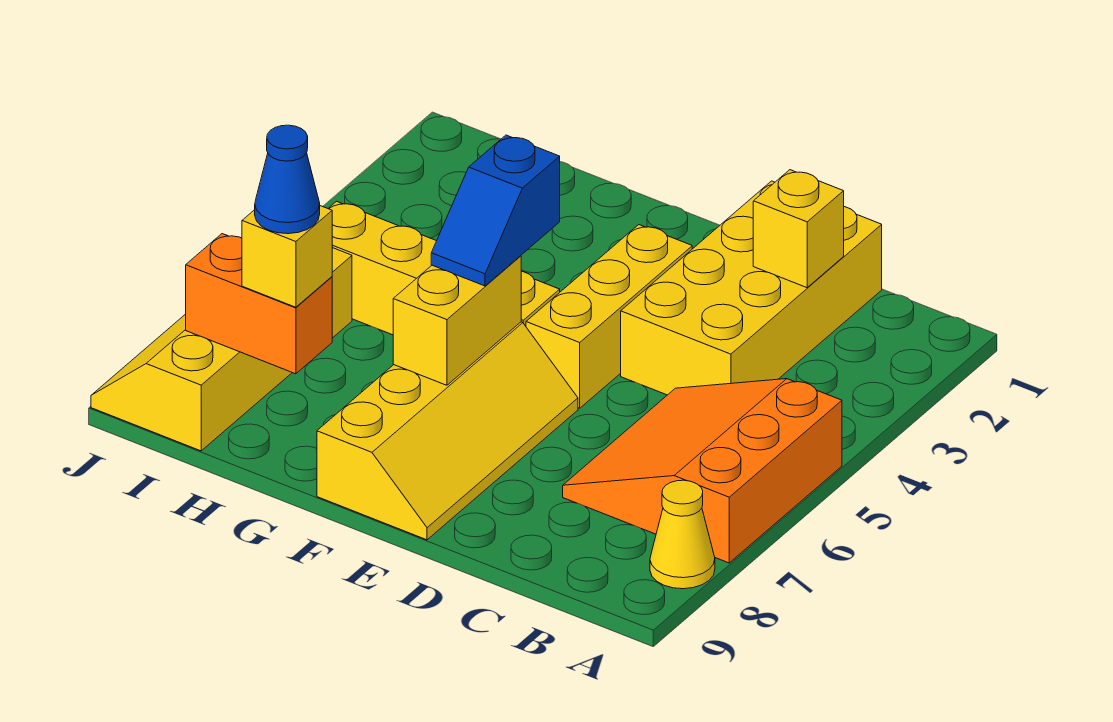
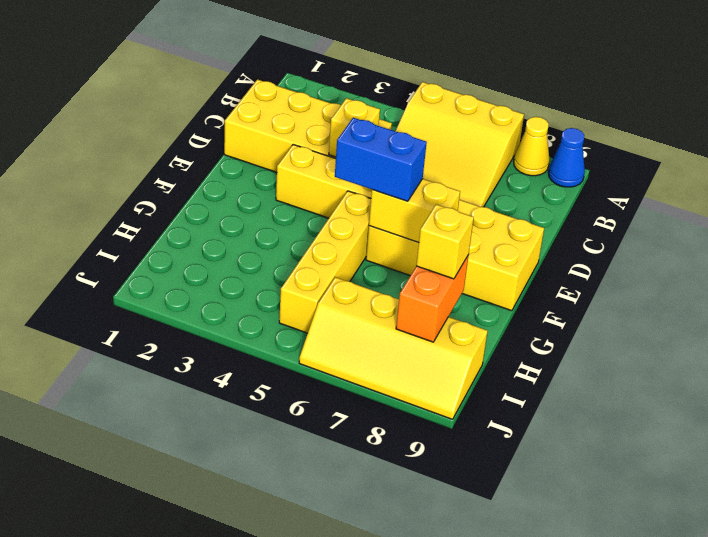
orange slope A5:C7 level 1 top A -> yellow slope A5:C7 level 1 top A
yellow brick C2 level 2 -> yellow brick D4 level 2
yellow slope E6:F9 level 1 top F -> yellow brick E6:F9 level 1
blue slope F5:F6 level 3 top 5 -> blue brick F5:F6 level 3
blue cone H8 level 4 -> blue cone A9 level 1

